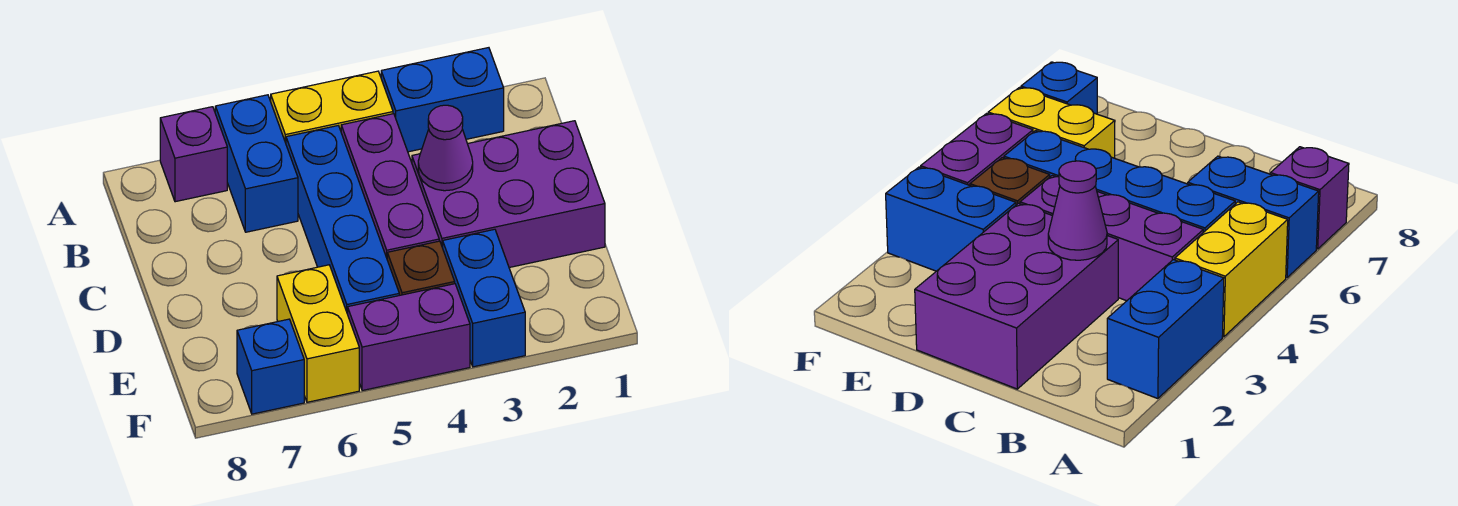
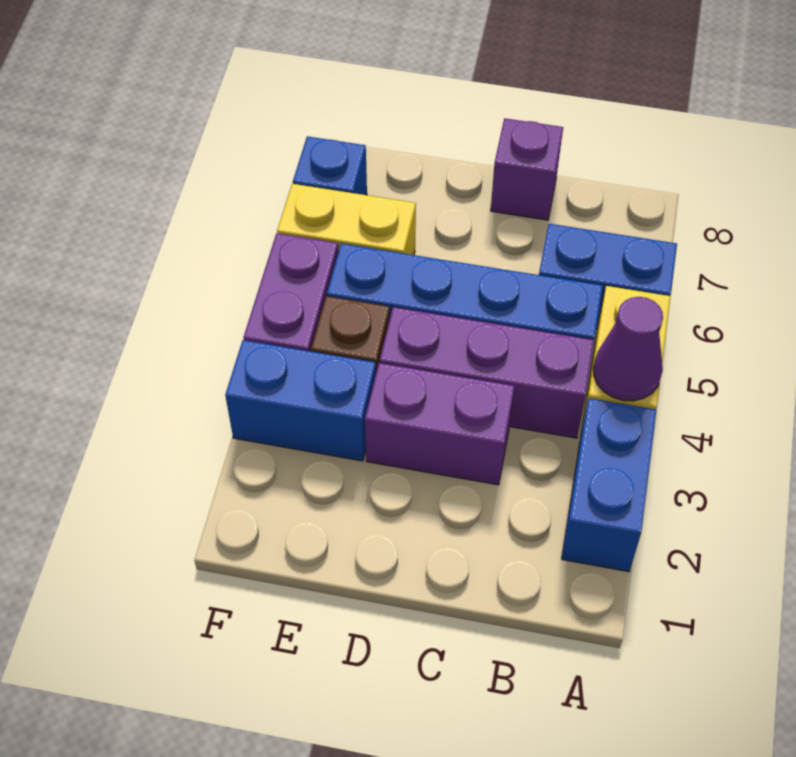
purple brick A7 level 1 -> purple brick C8 level 1
purple brick C1:D3 level 1 -> purple brick C3:D3 level 1
purple cone C3 level 2 -> purple cone A4 level 2

